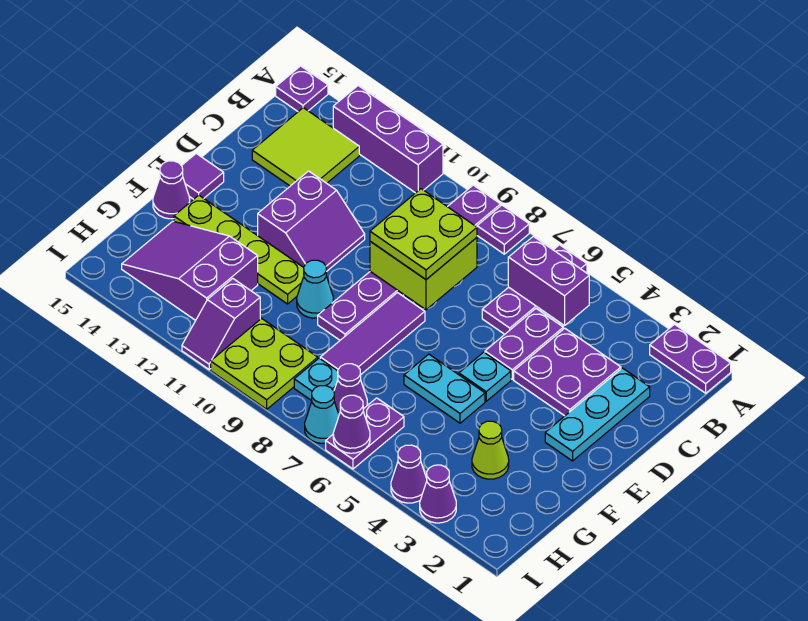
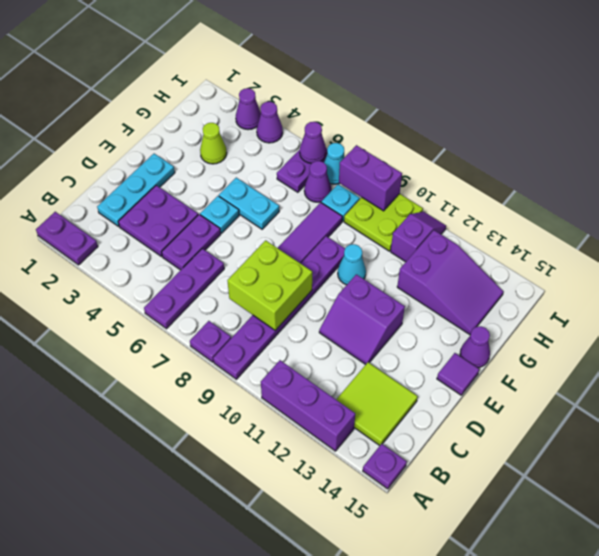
purple brick B5:B6 level 2 -> purple brick I8:I9 level 2
lime plate C8:D9 level 3 -> none
purple slope D11:E12 level 1 top 12 -> purple slope D11:E12 level 1 top E
lime plate F11:F14 level 1 -> none

